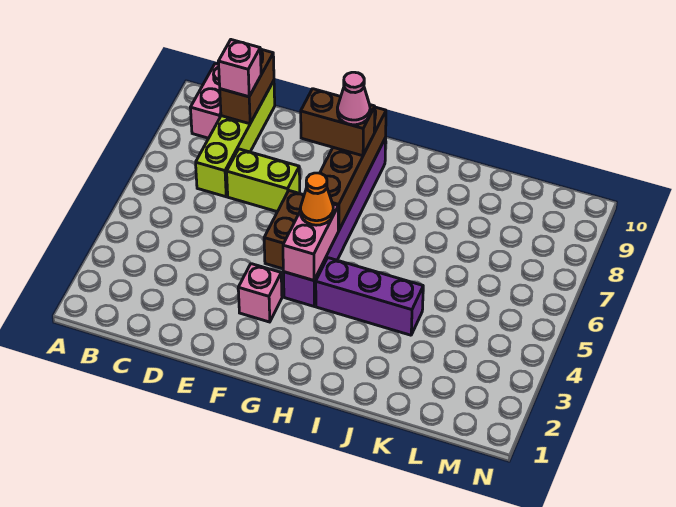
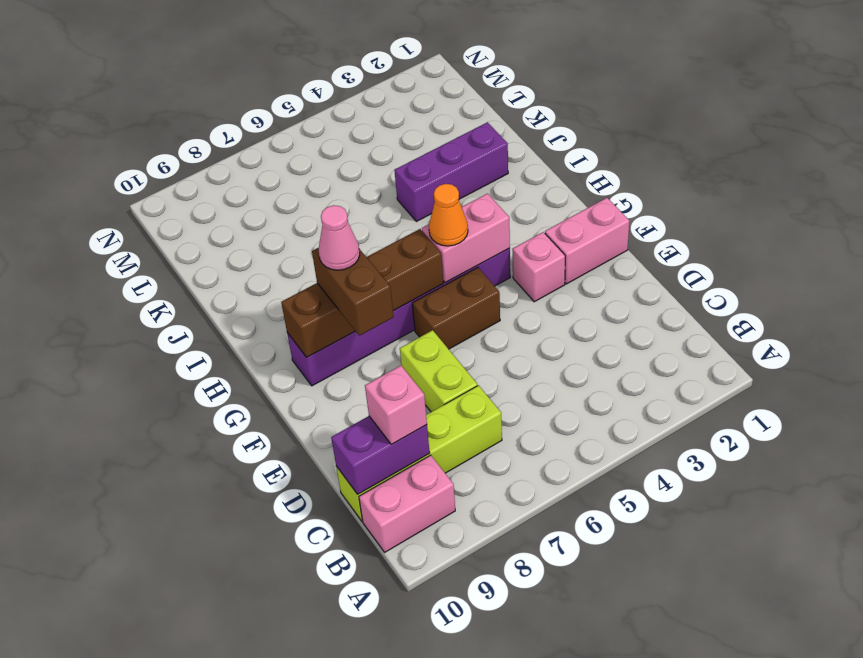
brown brick C9:C10 level 2 -> purple brick C9:C10 level 2
none -> pink brick F1:F2 level 1
purple brick H4:J4 level 1 -> purple brick J2:J4 level 1

